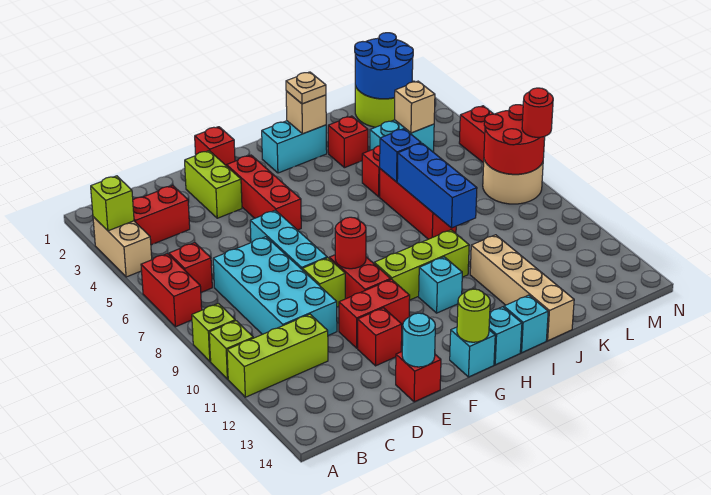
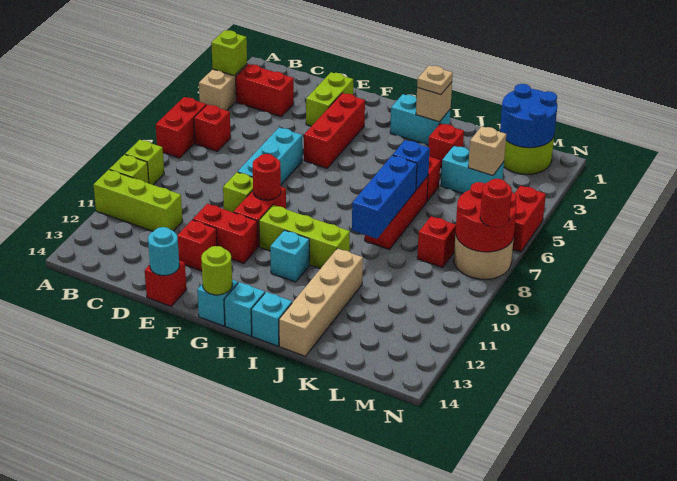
cyan brick C7:D10 level 1 -> none
red brick F1 level 1 -> red brick L8 level 1

